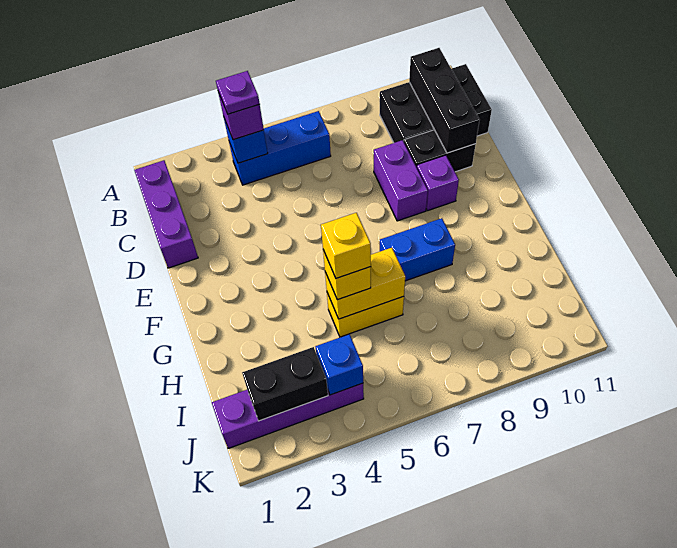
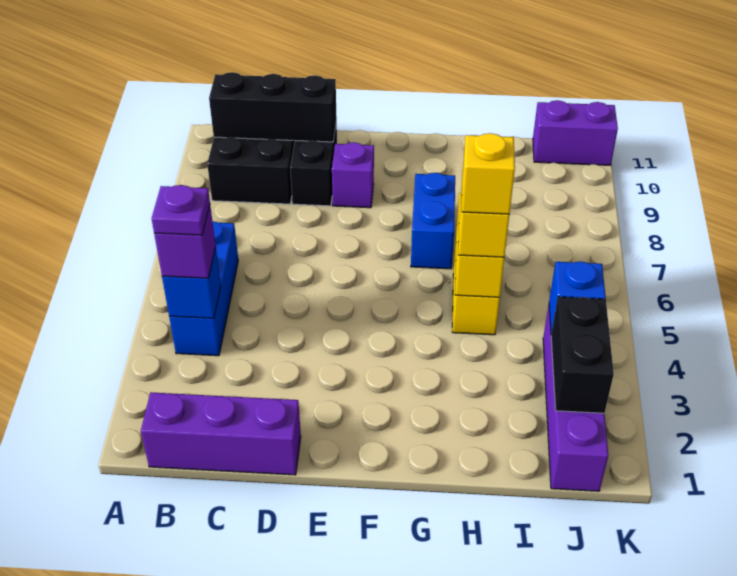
purple brick D8:E8 level 1 -> purple brick J11:K11 level 1

